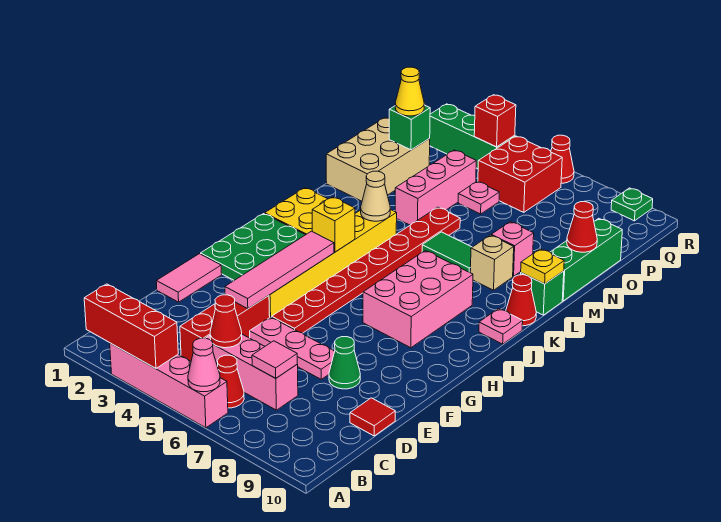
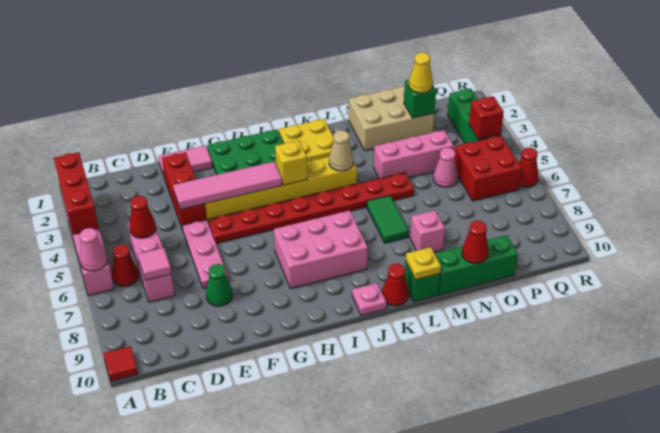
red brick C4:E4 level 1 -> red brick E2:E4 level 1
red tile D10 level 1 -> red tile A10 level 1
tan brick L8 level 1 -> none
pink plate O5 level 1 -> pink cone O5 level 1
green plate R9 level 1 -> none

